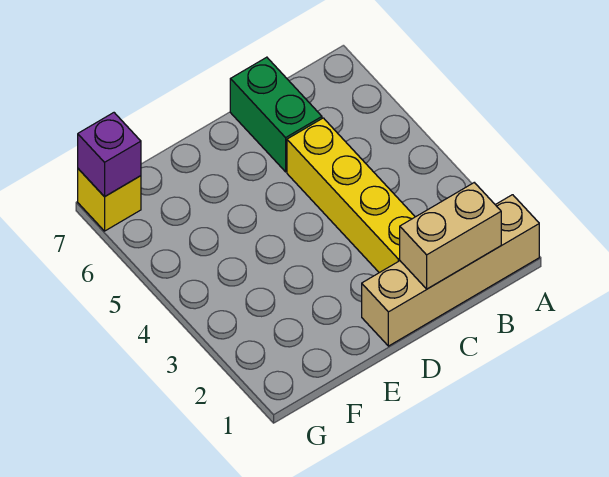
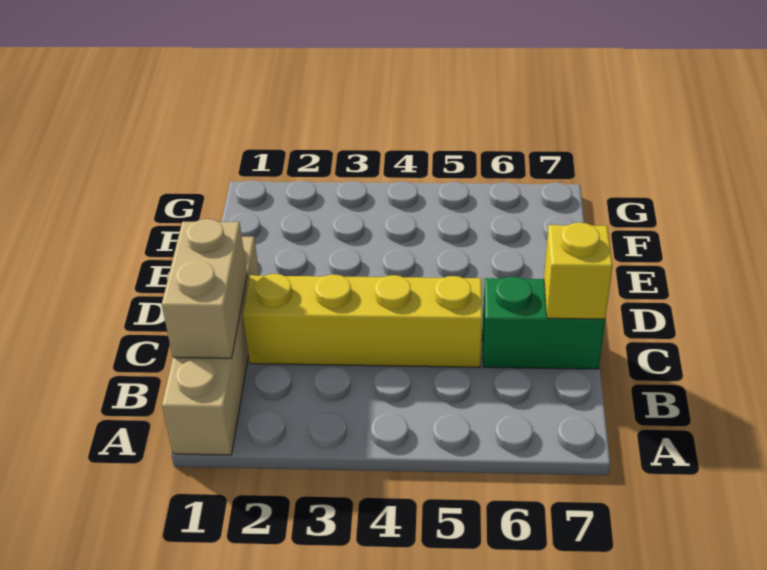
yellow brick G7 level 1 -> yellow brick C7 level 2
purple brick G7 level 2 -> none

